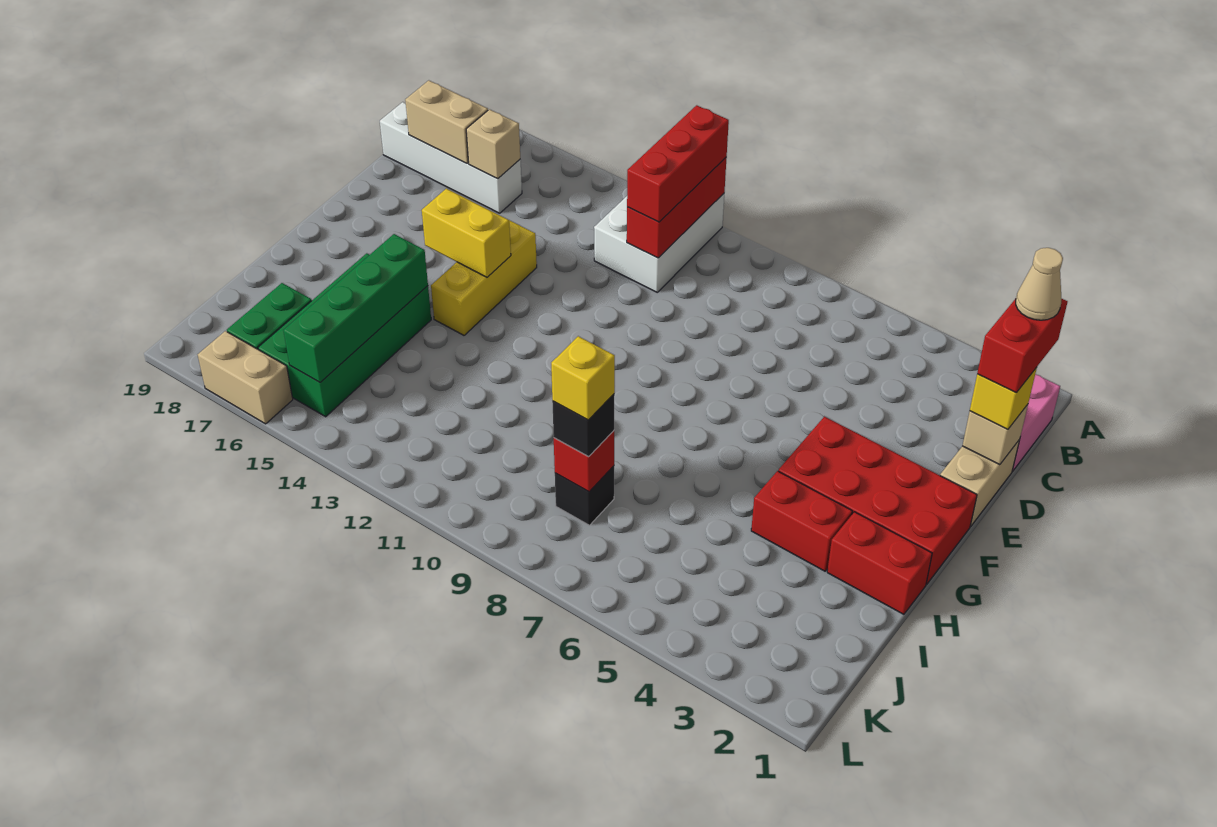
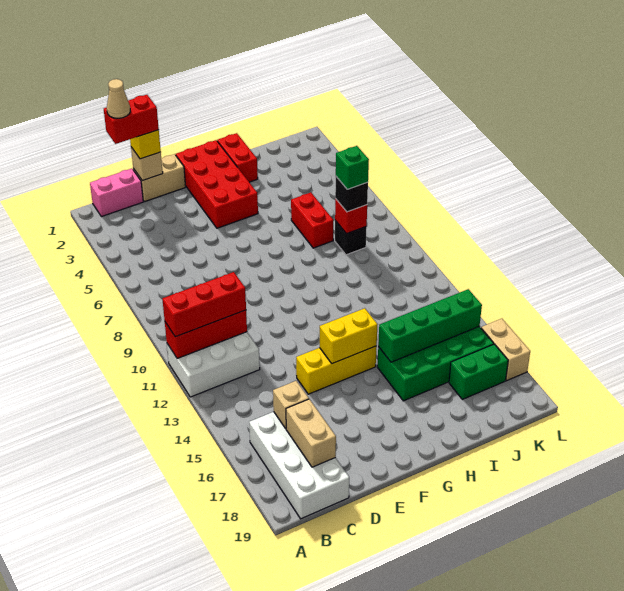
white brick C16:C19 level 1 -> white brick B16:C19 level 1
yellow brick F14:F15 level 2 -> yellow brick F14:G14 level 2
red brick H3:H4 level 1 -> red brick I6:I7 level 1
yellow brick J8 level 4 -> green brick J8 level 4

